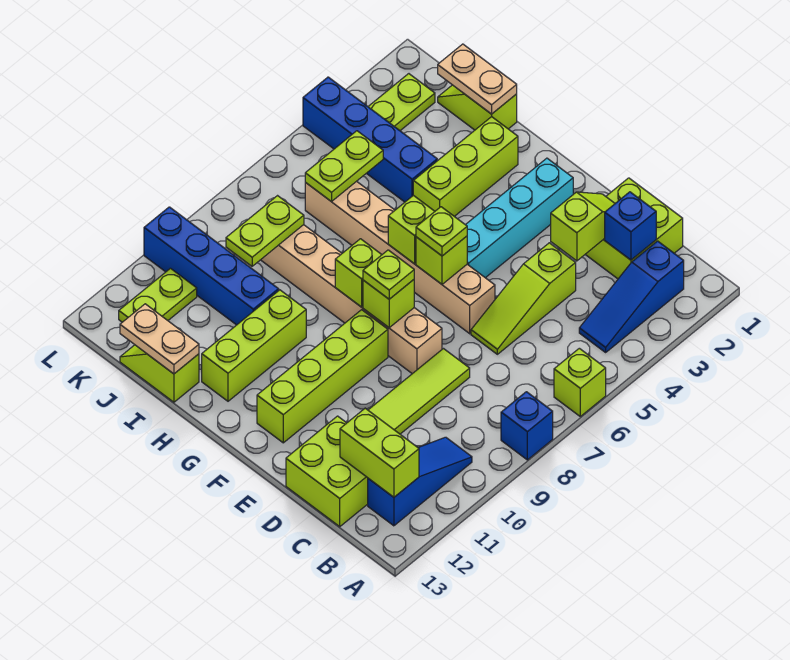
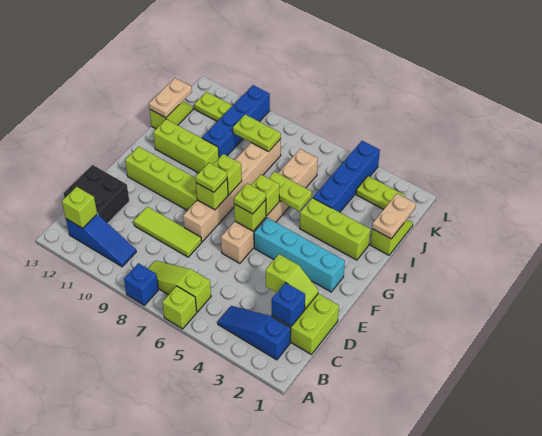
lime brick B12:C12 level 2 -> lime brick B12 level 2
lime brick C12:D13 level 1 -> black brick C12:D13 level 1
lime slope D4:D6 level 1 top 4 -> lime slope B6:B8 level 1 top 6
lime plate J5:J6 level 2 -> lime plate H5:H6 level 2

